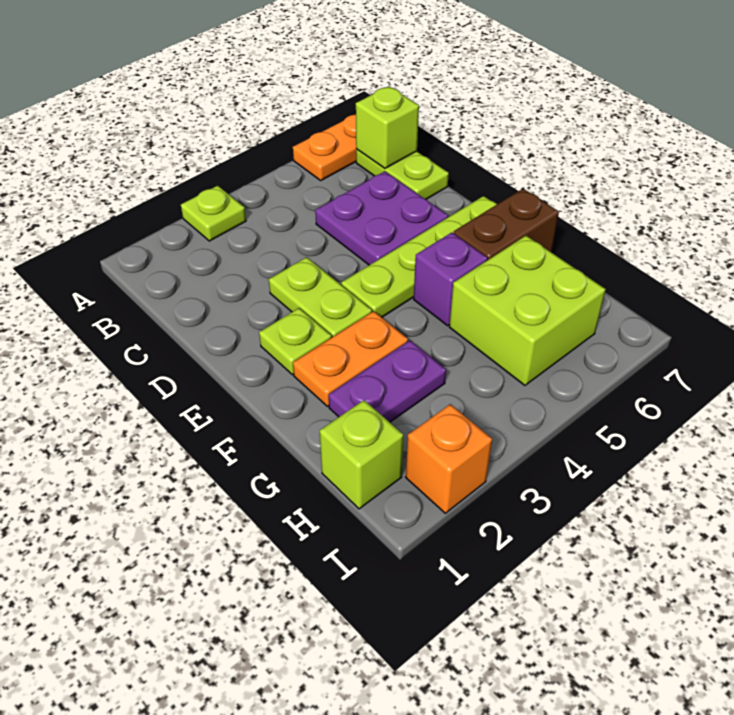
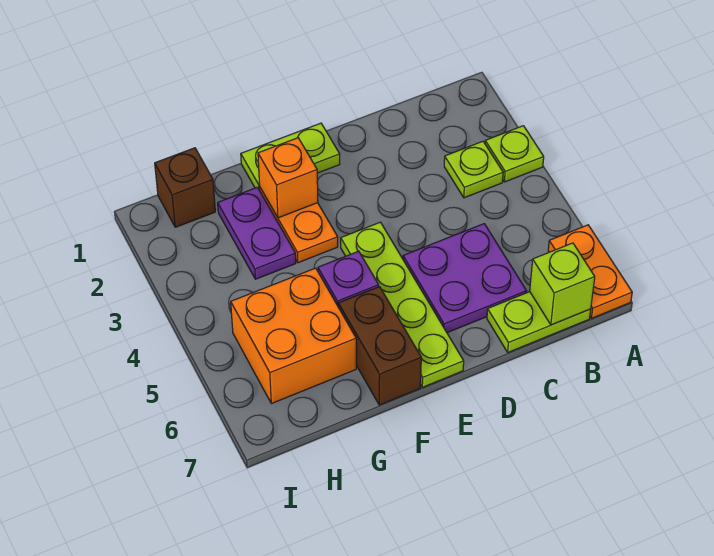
lime plate D3:E3 level 1 -> lime plate E1:F1 level 1
lime plate E2 level 1 -> lime plate B3 level 1
lime brick G5:H6 level 1 -> orange brick G5:H6 level 1
lime brick H1 level 1 -> brown brick H1 level 1
orange brick I2 level 1 -> orange brick F2 level 2

